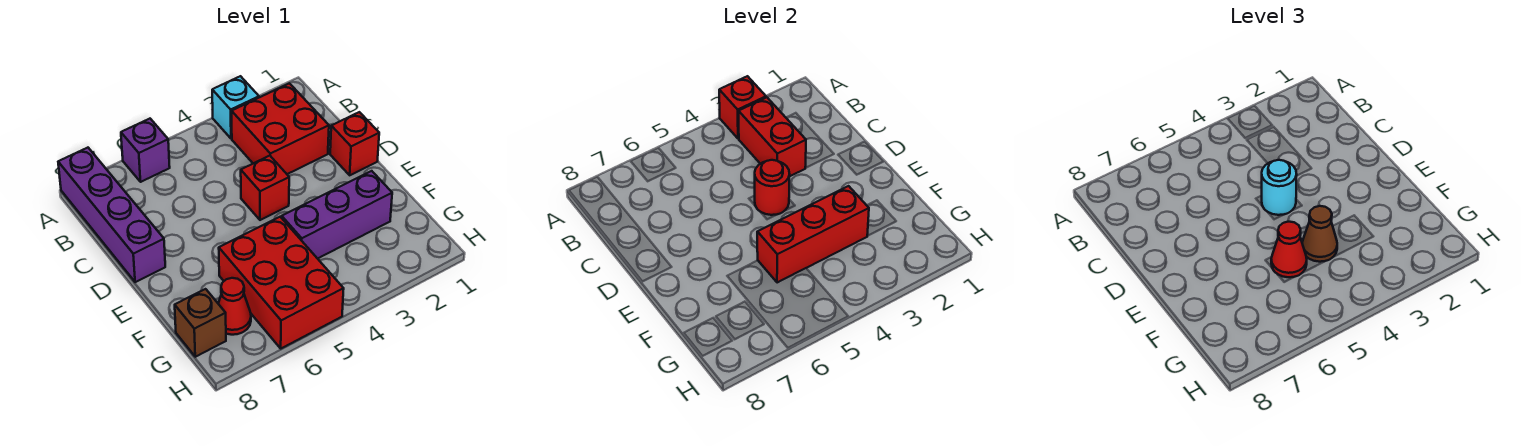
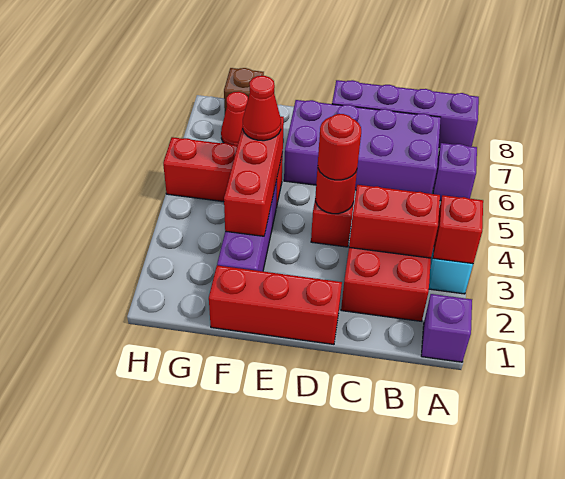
none -> purple brick A1 level 1
none -> purple brick B6:E7 level 1
red brick D1 level 1 -> red brick D1:F1 level 1
cyan round brick D4 level 3 -> red round brick D4 level 3
brown cone F4 level 3 -> none
red brick F5:H6 level 1 -> red brick F5:H5 level 1

